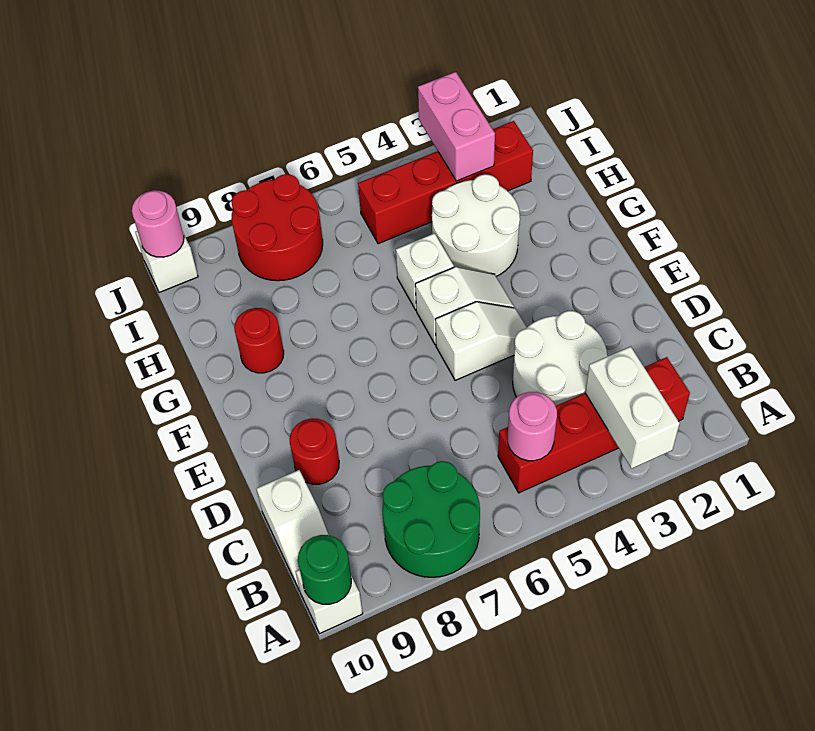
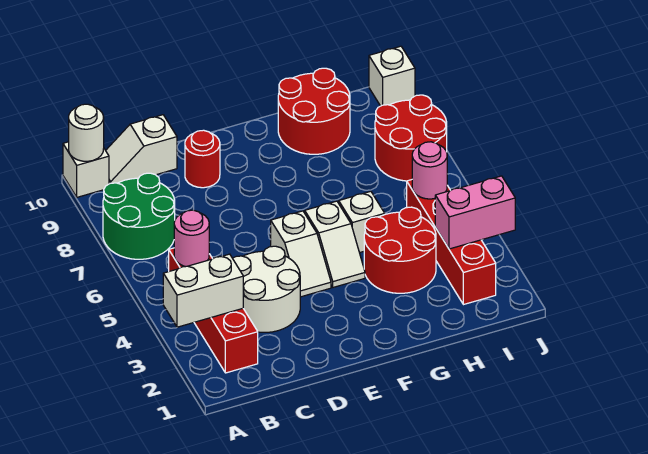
green round brick A10 level 2 -> white round brick A10 level 2
white round brick G3:H4 level 1 -> red round brick G3:H4 level 1
red round brick G9 level 1 -> red round brick G9:H10 level 1
pink round brick J10 level 2 -> pink round brick I5 level 2

